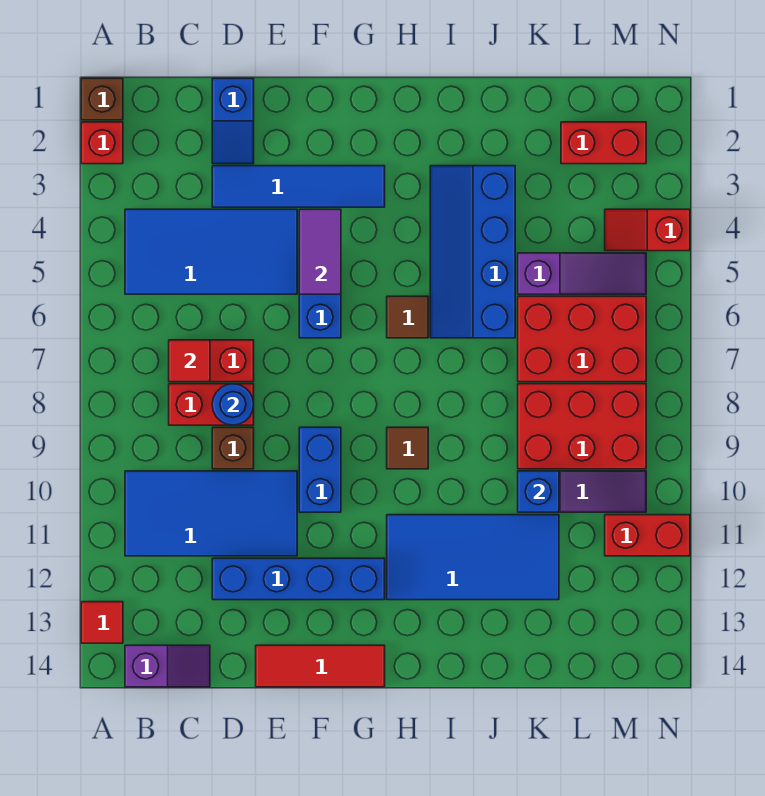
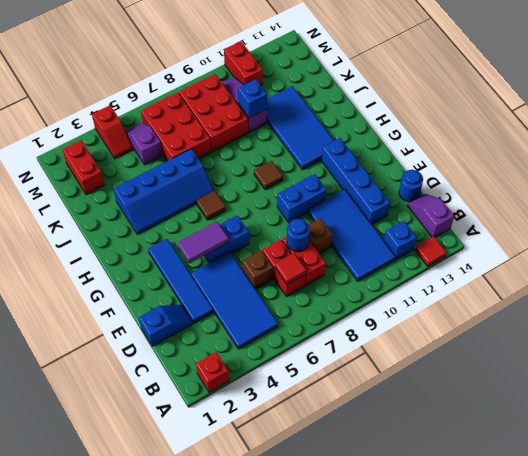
brown brick A1 level 1 -> brown brick D6 level 1
none -> blue brick B12 level 1
none -> blue round brick D14 level 1
red tile E14:G14 level 1 -> none
purple slope K5:M5 level 1 top K -> purple slope L5:M5 level 1 top L

